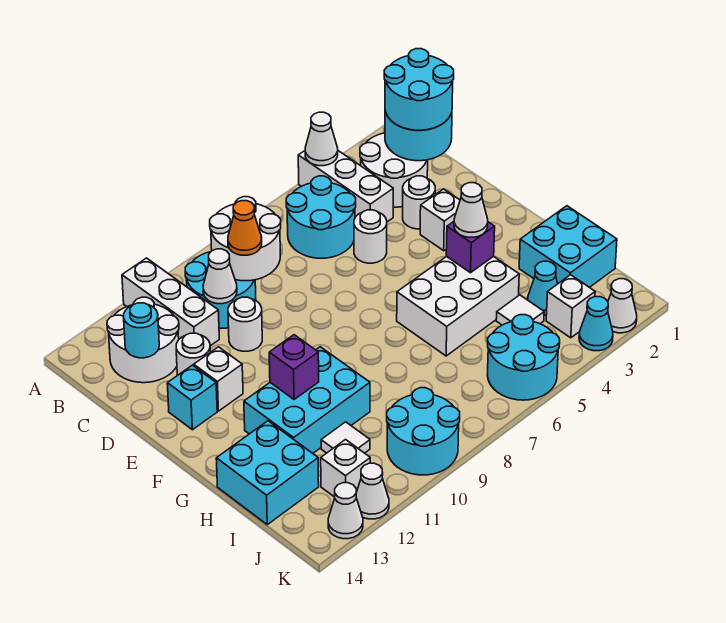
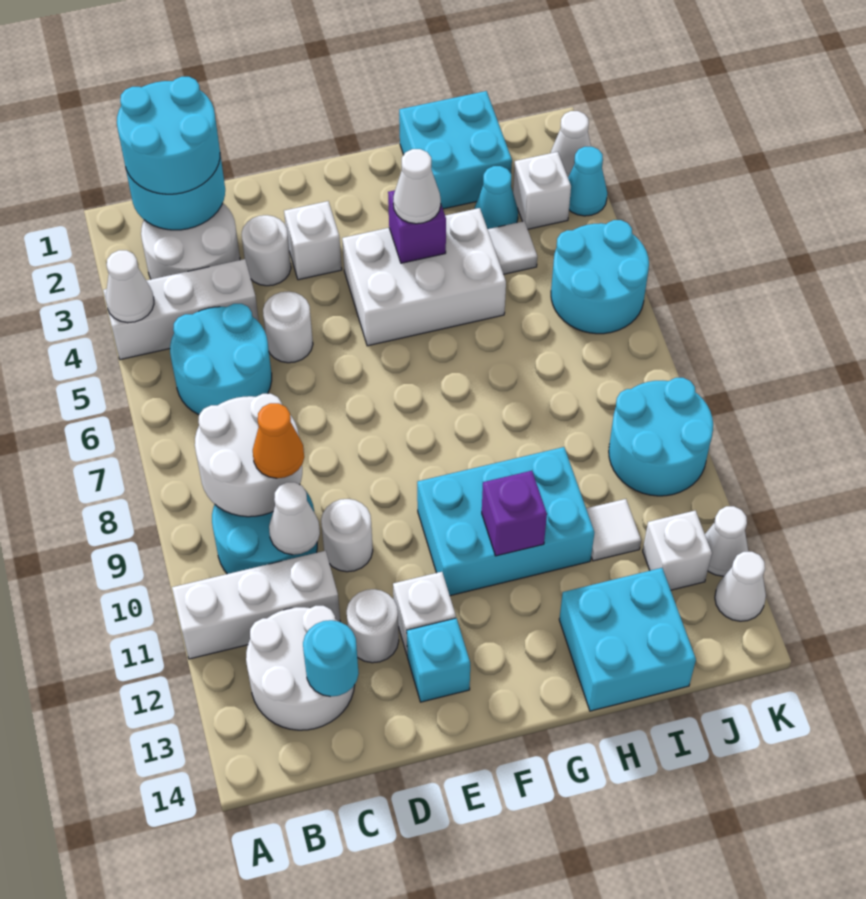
white brick G4:H6 level 1 -> white brick F4:H5 level 1
cyan brick G10:H12 level 1 -> cyan brick F10:H11 level 1

